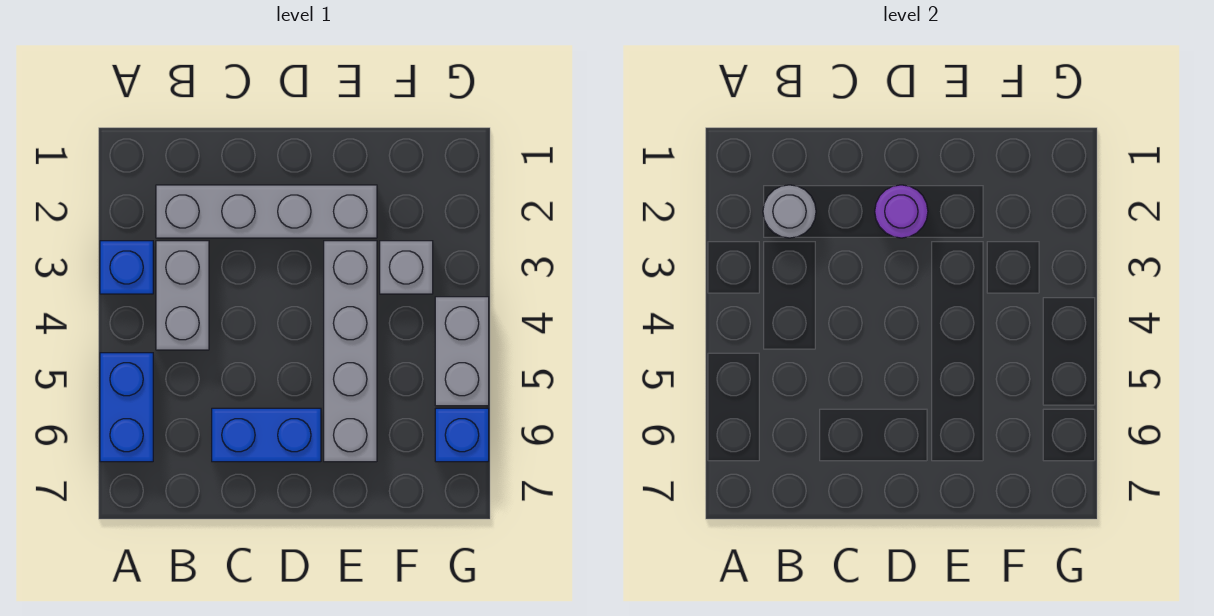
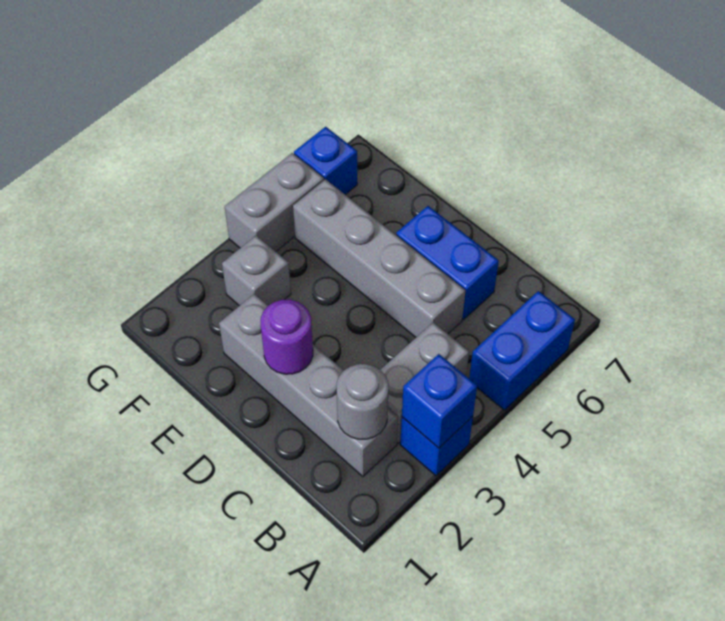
none -> blue brick A3 level 2
grey brick E3:E6 level 1 -> grey brick C5:F5 level 1

